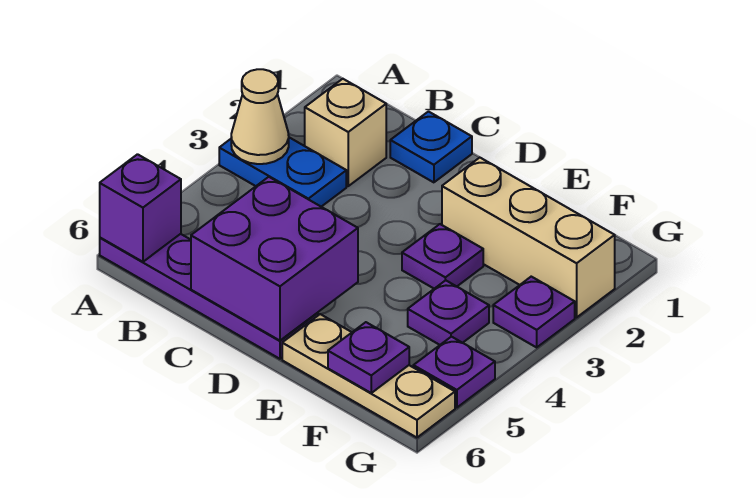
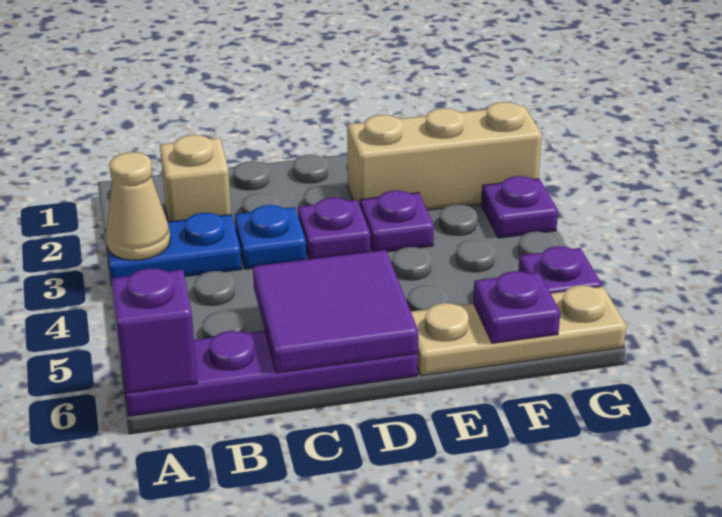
blue plate C1 level 1 -> blue plate C3 level 1
purple brick C5:D6 level 2 -> purple tile C5:D6 level 2
purple plate F4 level 1 -> purple plate D3 level 1

